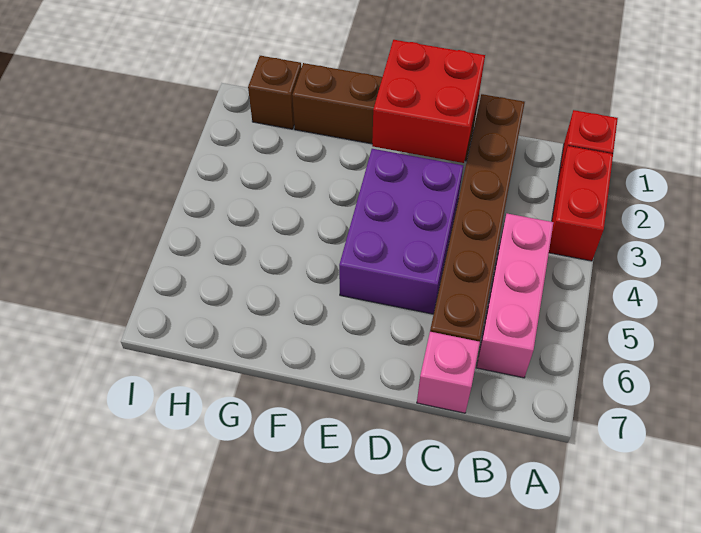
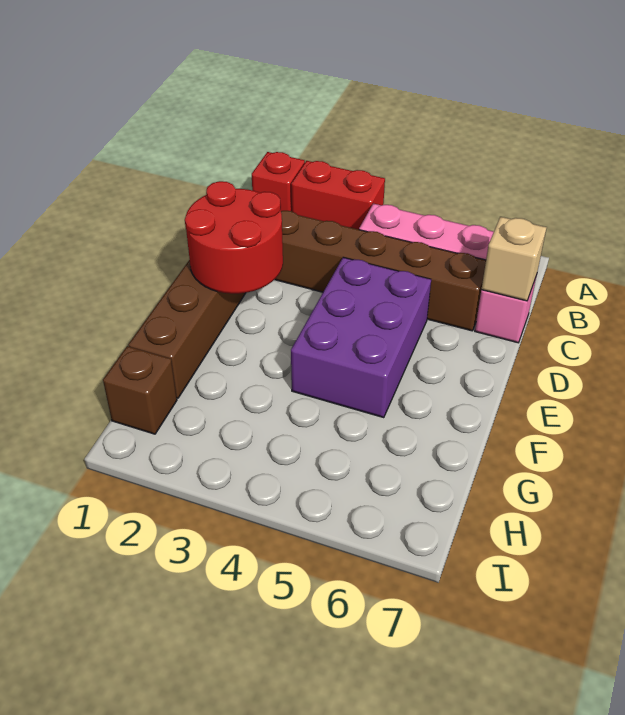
none -> tan brick C7 level 2
red brick D1:E2 level 2 -> red round brick D1:E2 level 2
purple brick D3:E5 level 1 -> purple brick D4:F5 level 1

